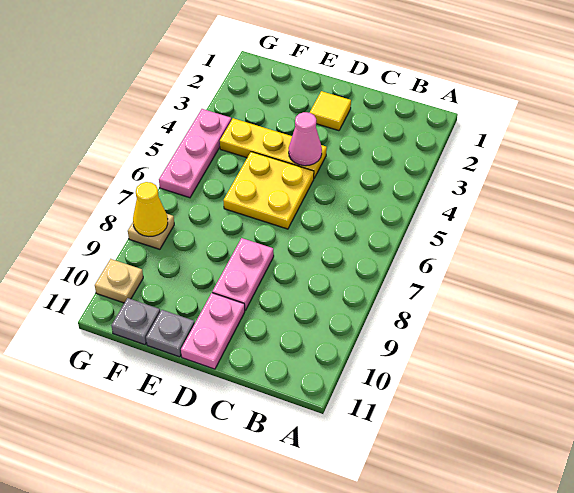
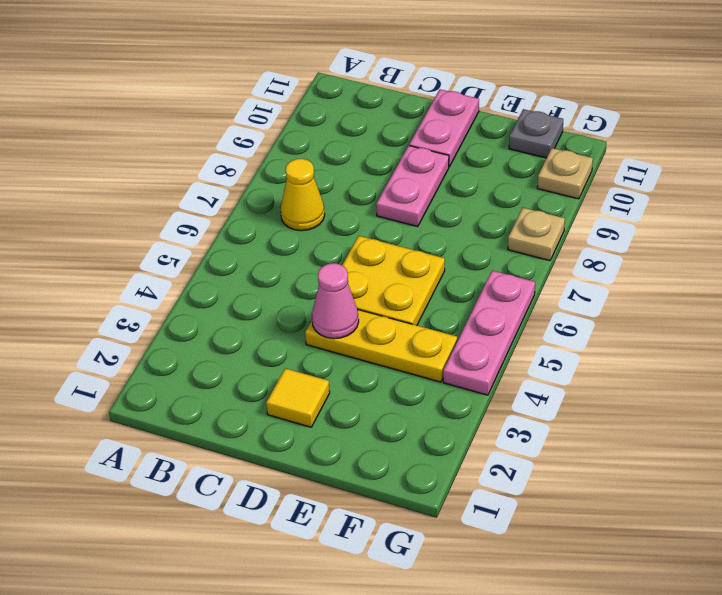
grey plate E11 level 1 -> none
yellow cone G8 level 2 -> yellow cone B7 level 1

